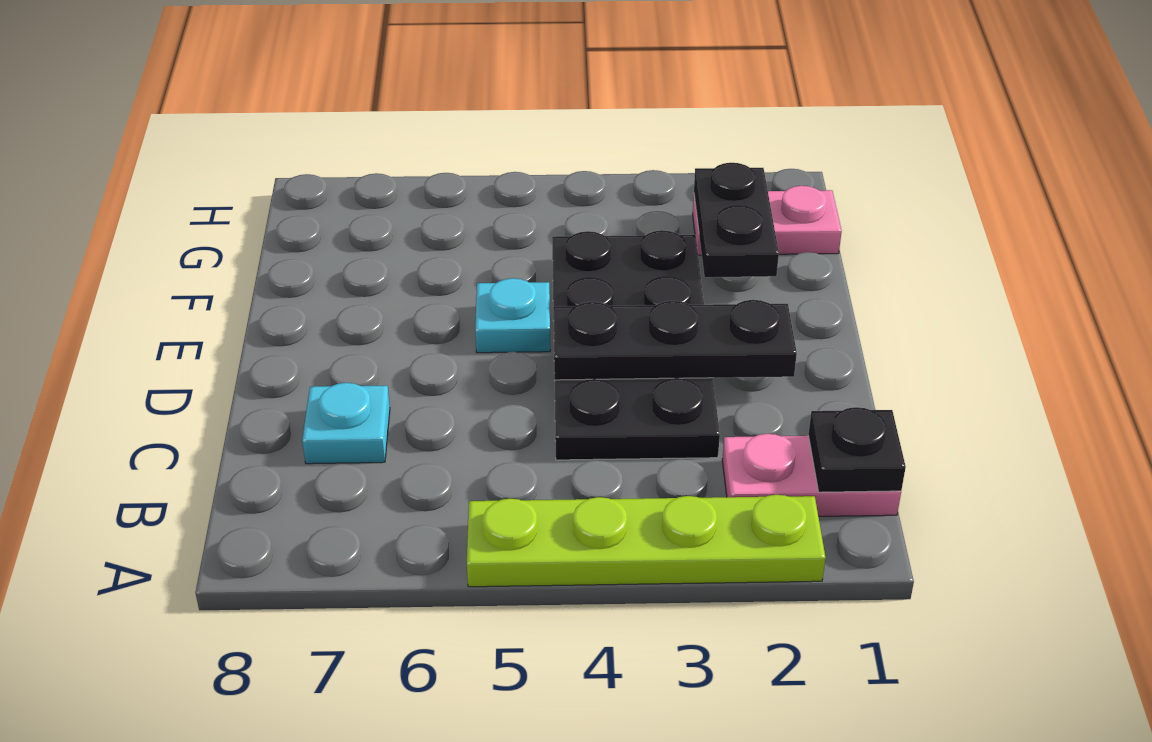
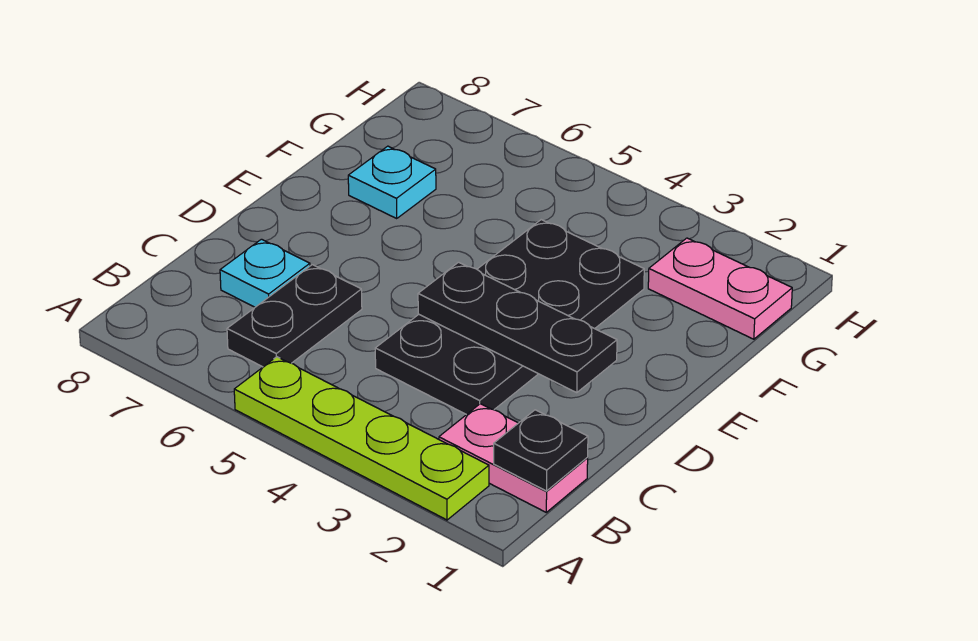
cyan plate E5 level 1 -> cyan plate F7 level 1
black plate F2:G2 level 2 -> black plate B6:C6 level 1

